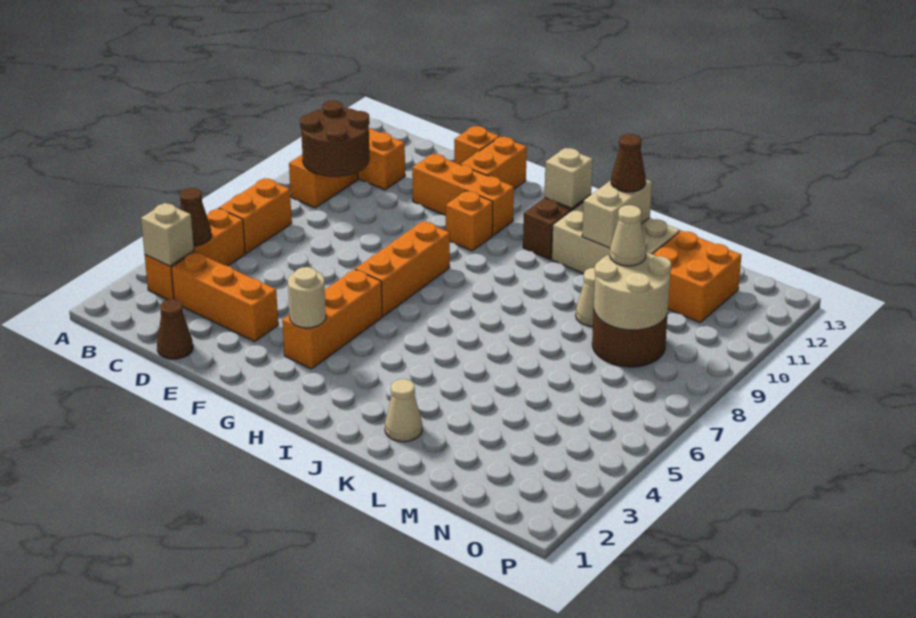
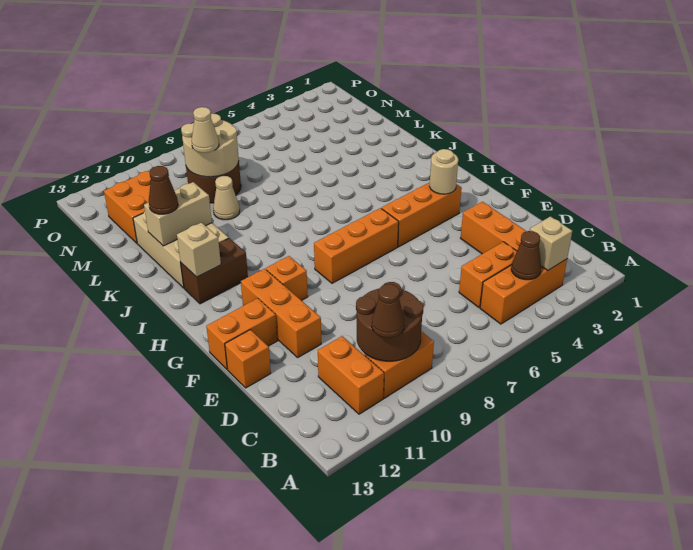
orange brick B6:B7 level 1 -> orange brick C4:C5 level 1
brown cone D1 level 1 -> brown cone B10 level 3
tan cone K2 level 1 -> none

